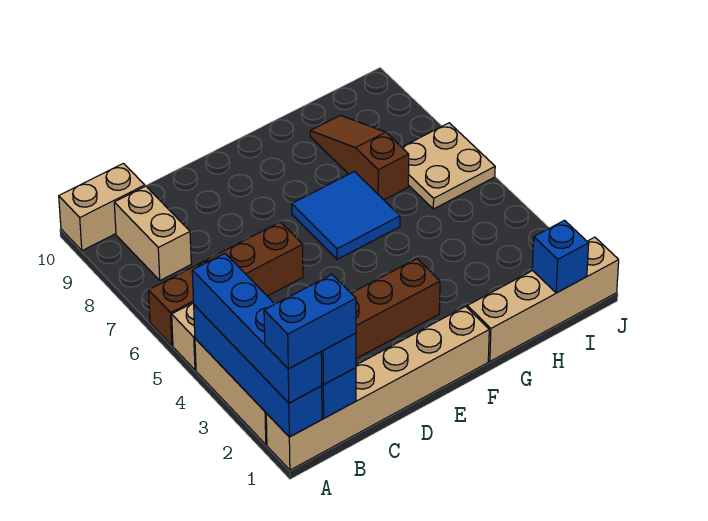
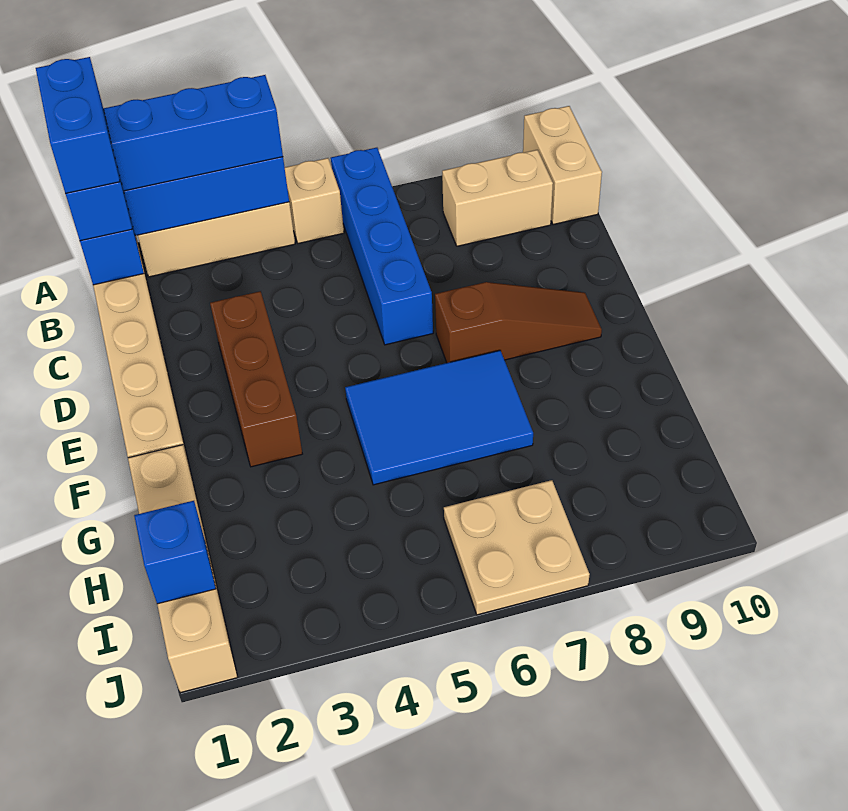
brown brick A6:D6 level 1 -> blue brick A6:D6 level 1
blue tile F6:G7 level 1 -> blue tile F5:G7 level 1
brown slope H7:H9 level 1 top 7 -> brown slope E7:E9 level 1 top 7

